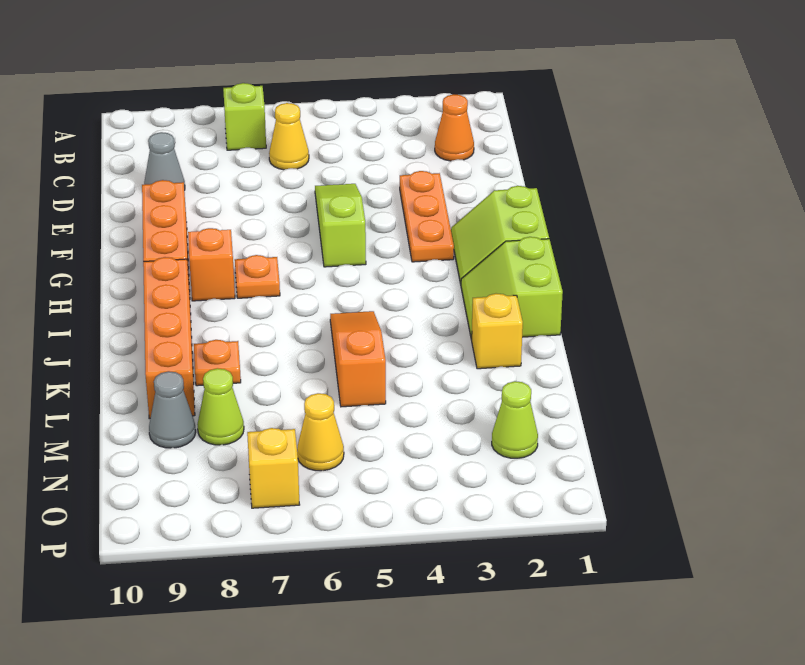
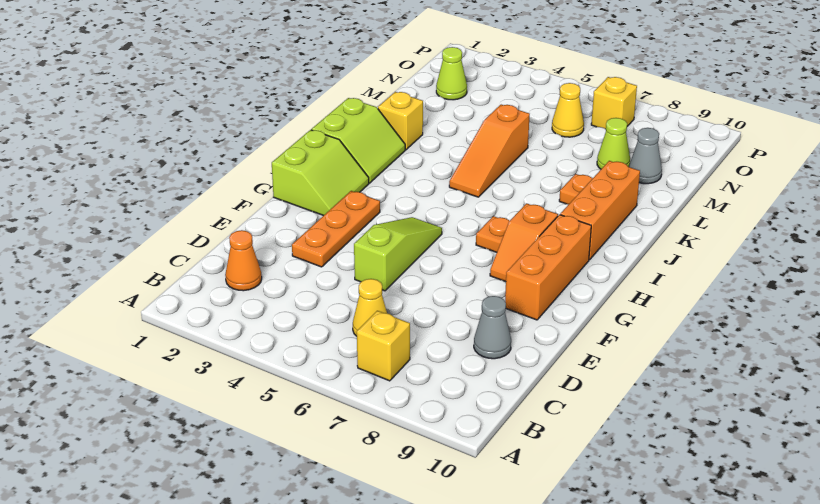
lime brick B7 level 1 -> yellow brick B7 level 1
lime slope E5:G5 level 1 top G -> lime slope E5:G5 level 1 top E
orange brick I9:L9 level 1 -> orange brick I9:K9 level 1

